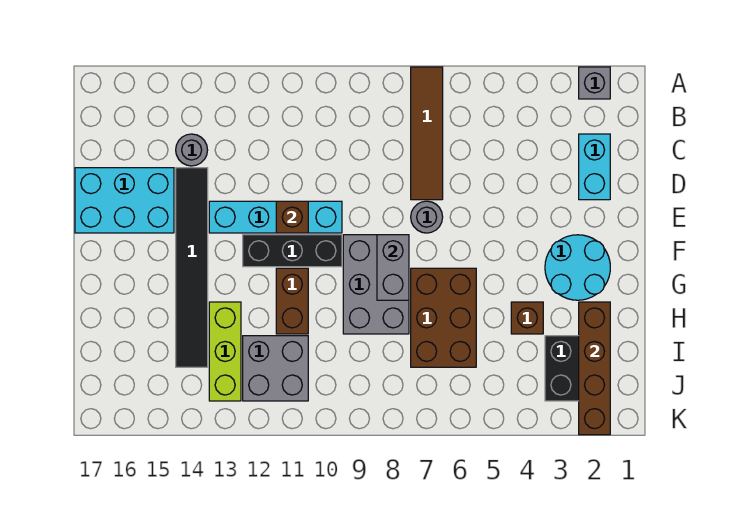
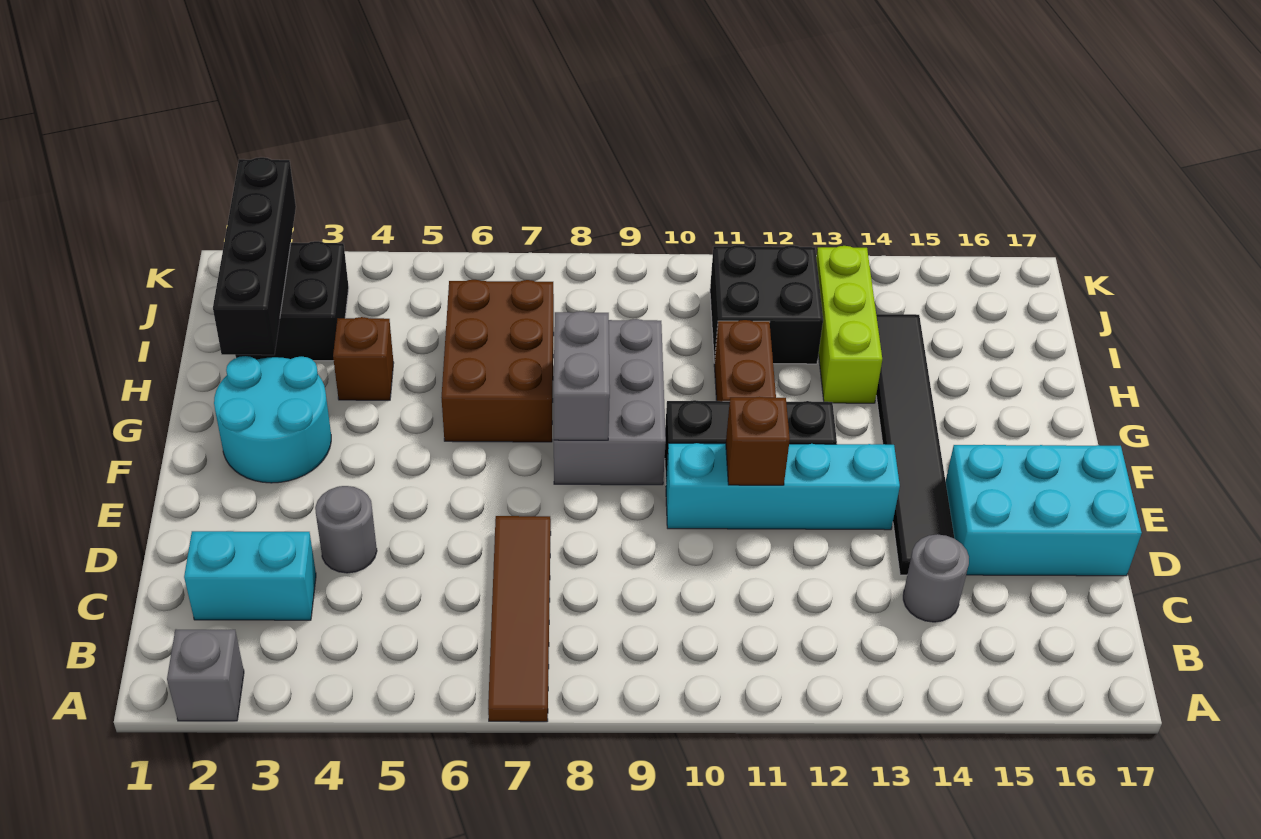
cyan brick C2:D2 level 1 -> cyan brick C2:C3 level 1
grey round brick E7 level 1 -> grey round brick D4 level 1
brown brick H2:K2 level 2 -> black brick H2:K2 level 2
grey brick I11:J12 level 1 -> black brick I11:J12 level 1

